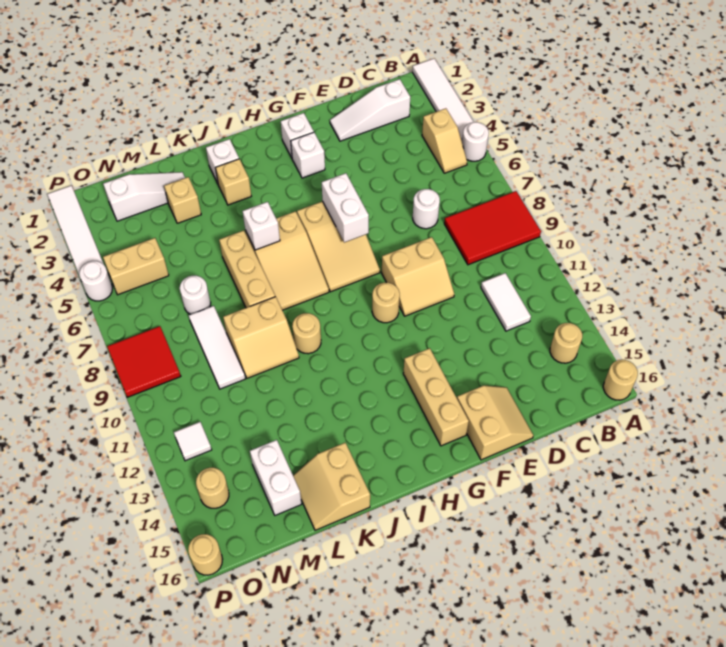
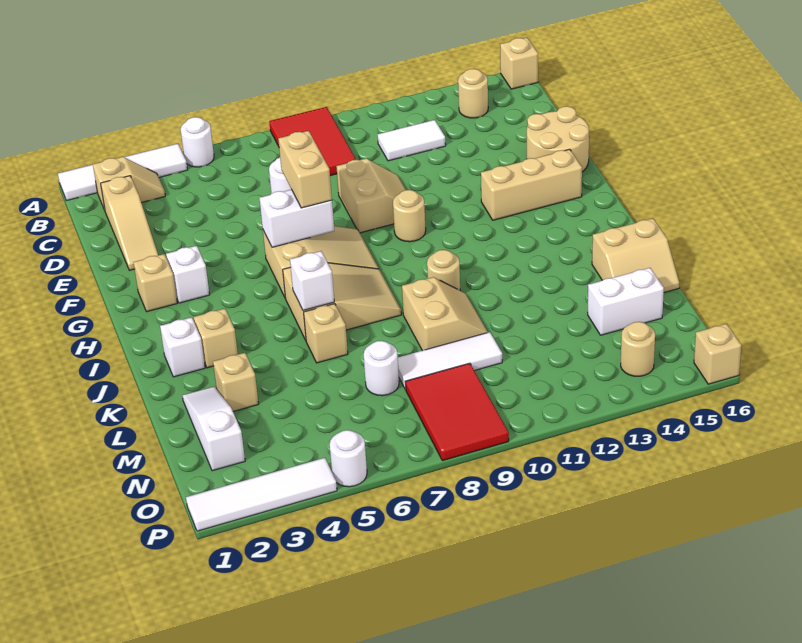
tan round brick A16 level 1 -> tan brick A16 level 1
tan slope B4:B5 level 1 top 4 -> tan slope B2:B3 level 1 top 2
white slope C2:E2 level 1 top C -> tan slope C2:E2 level 1 top C
tan slope E15:F16 level 1 top F -> tan round brick E15:F16 level 1
white brick G2 level 1 -> tan brick G2 level 1
tan brick K6:K8 level 1 -> tan brick K6 level 1
tan brick N5:O5 level 1 -> tan brick F7:G7 level 3
red tile O8:P9 level 1 -> red tile N8:P9 level 1
white tile O12 level 1 -> none
tan round brick P16 level 1 -> tan brick P16 level 1

